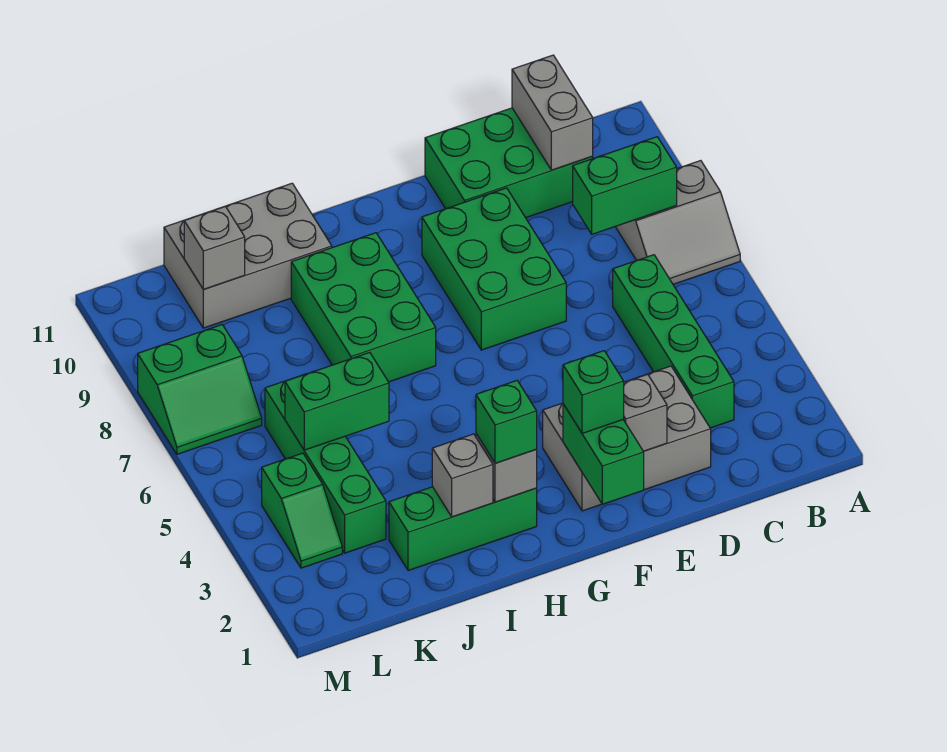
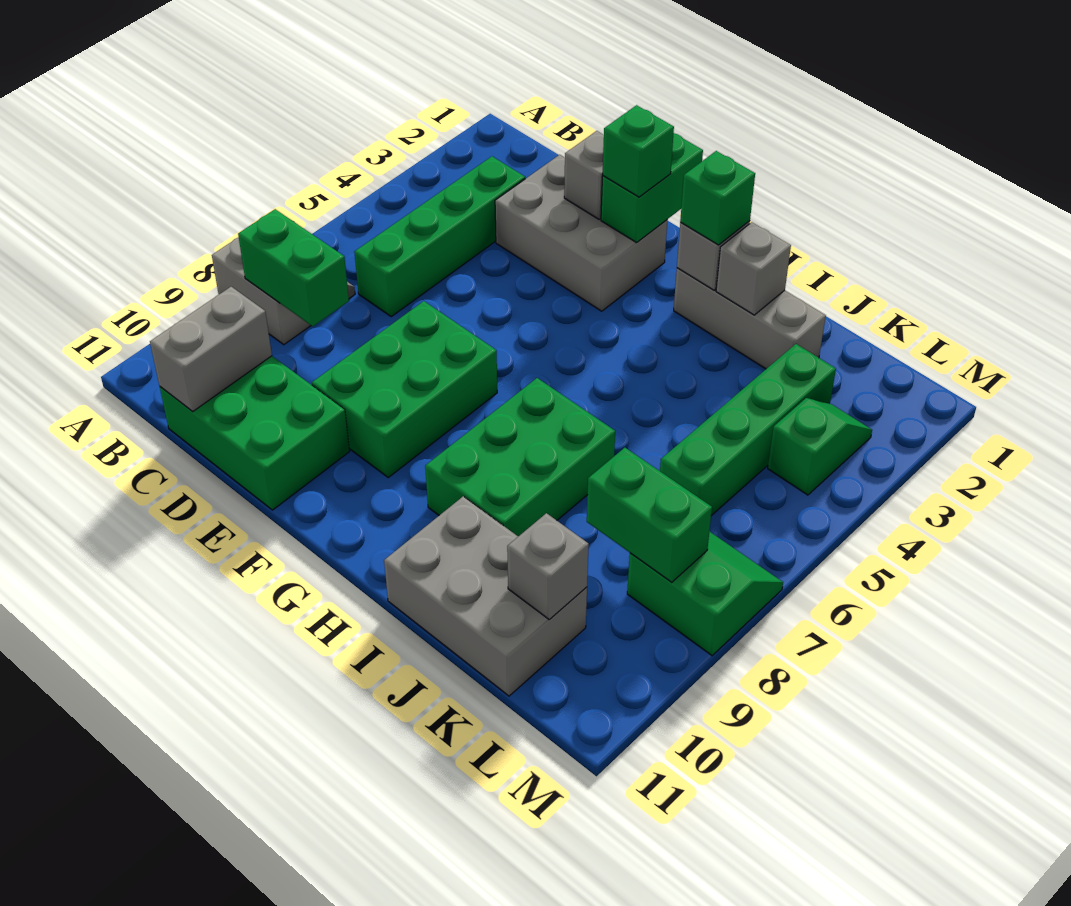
green brick H2:J2 level 1 -> grey brick H2:J2 level 1
green brick J5:K5 level 2 -> green brick K8:L8 level 2

